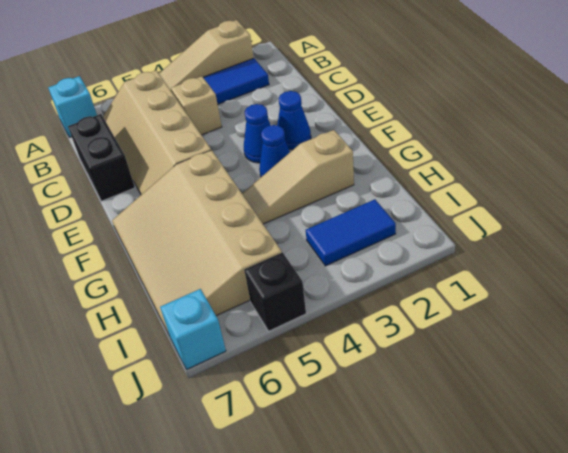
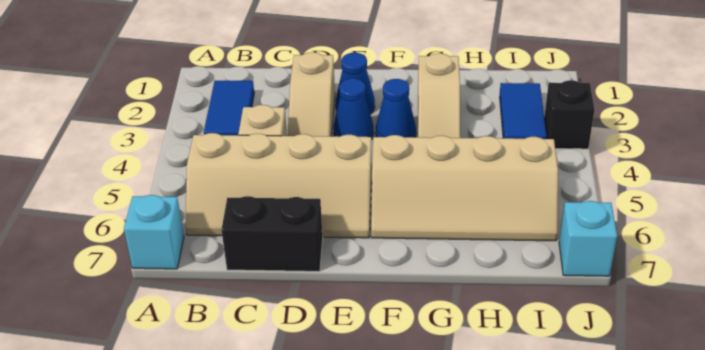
tan slope A2:A4 level 1 top 2 -> tan slope D2:D4 level 1 top 2
tan slope F5:I7 level 1 top 5 -> tan slope F5:I6 level 1 top 5
black brick J5 level 1 -> black brick J3 level 1

